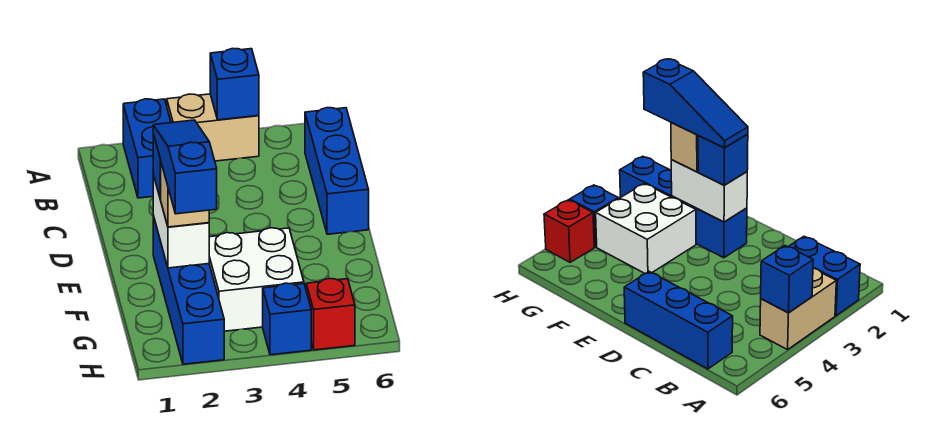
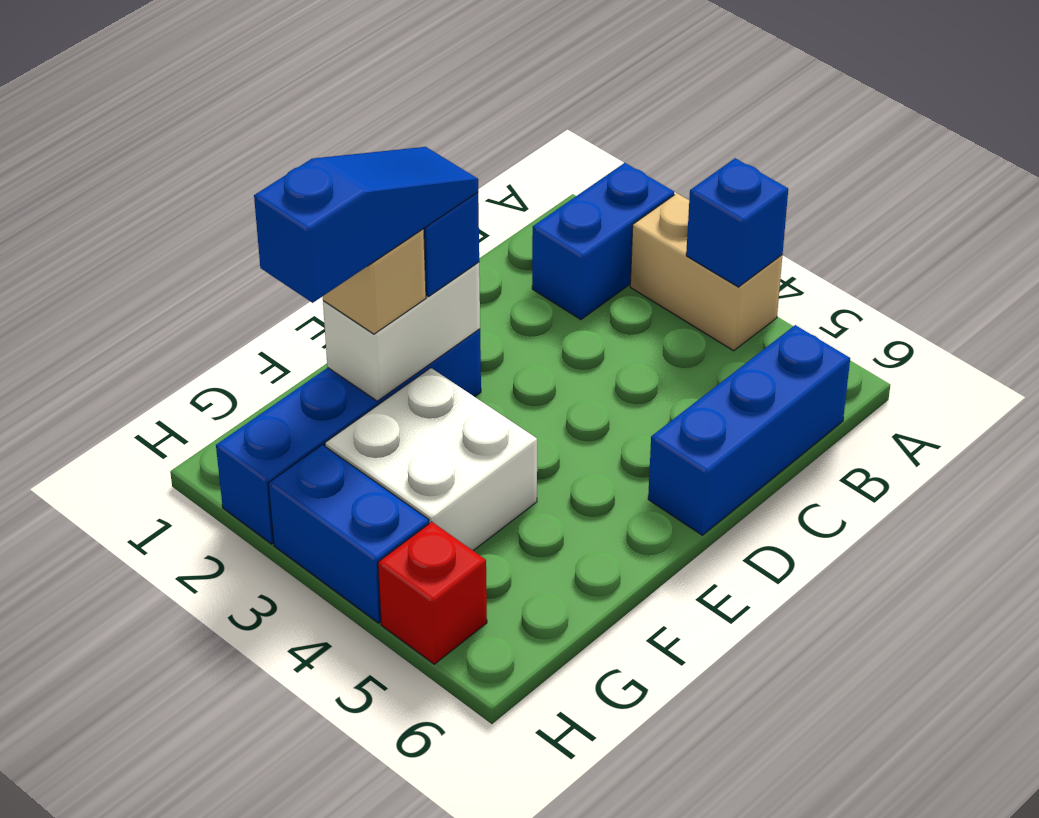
blue brick H4 level 1 -> blue brick H3:H4 level 1

